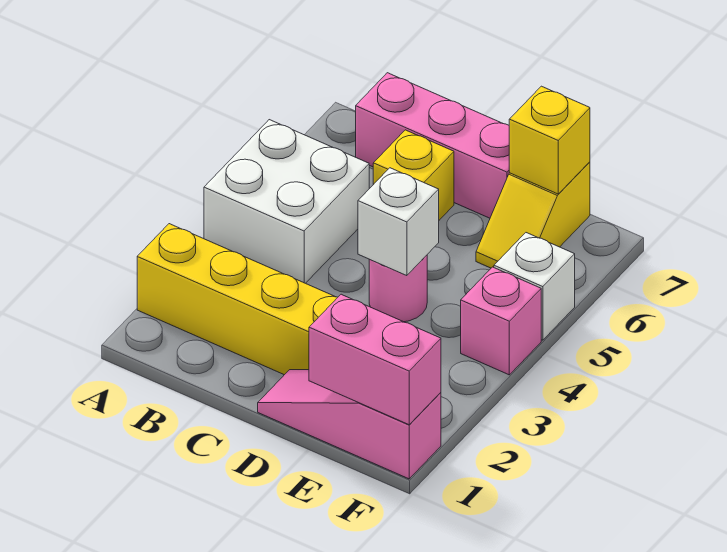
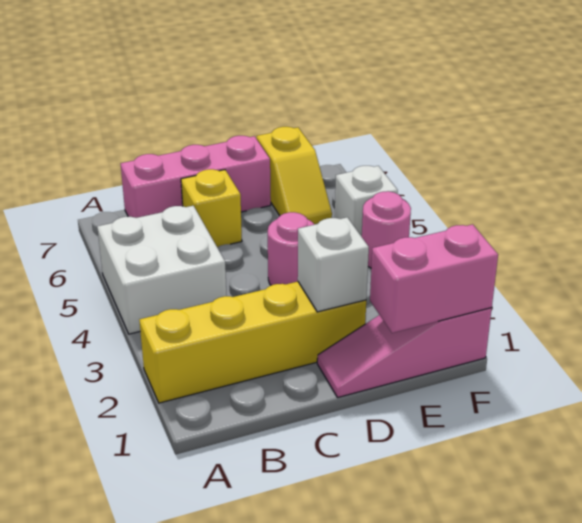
white brick D4 level 2 -> white brick D2 level 2
yellow brick E7 level 2 -> none
pink brick F4 level 1 -> pink round brick F4 level 1

